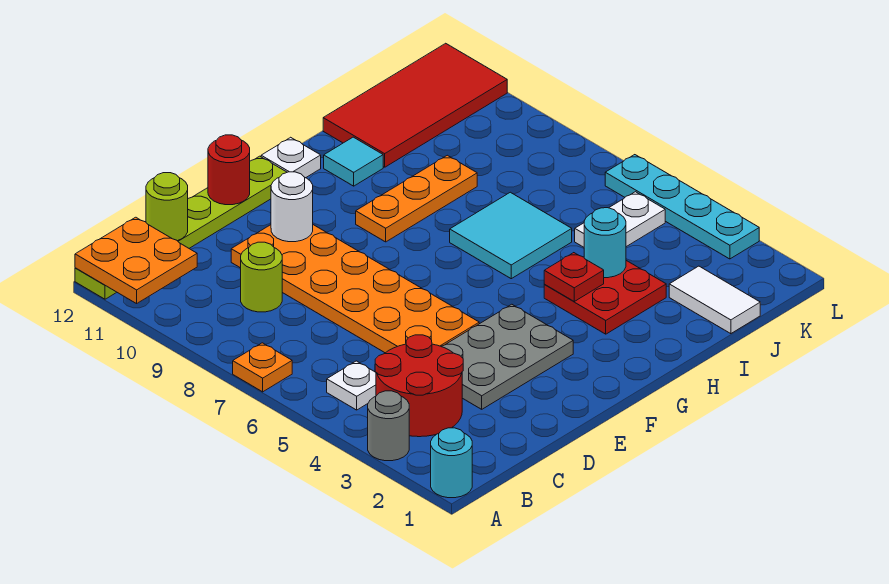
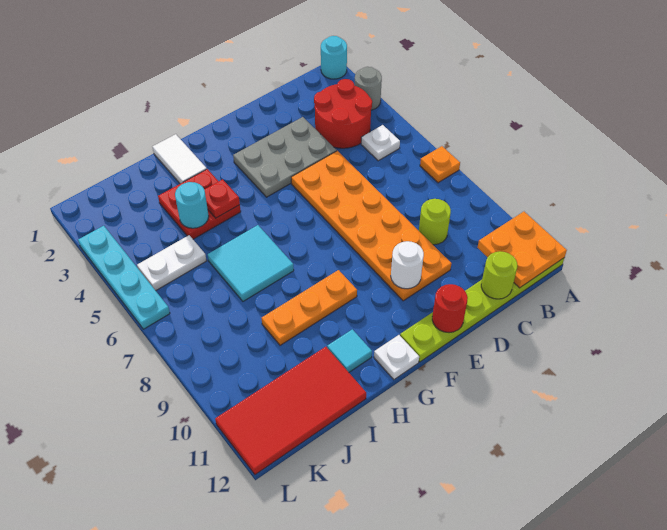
white tile J1:J2 level 1 -> white tile H1:H2 level 1

